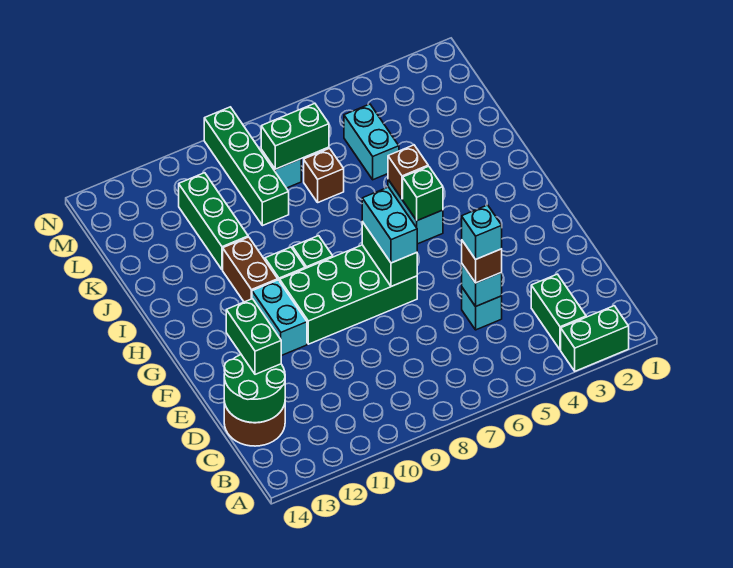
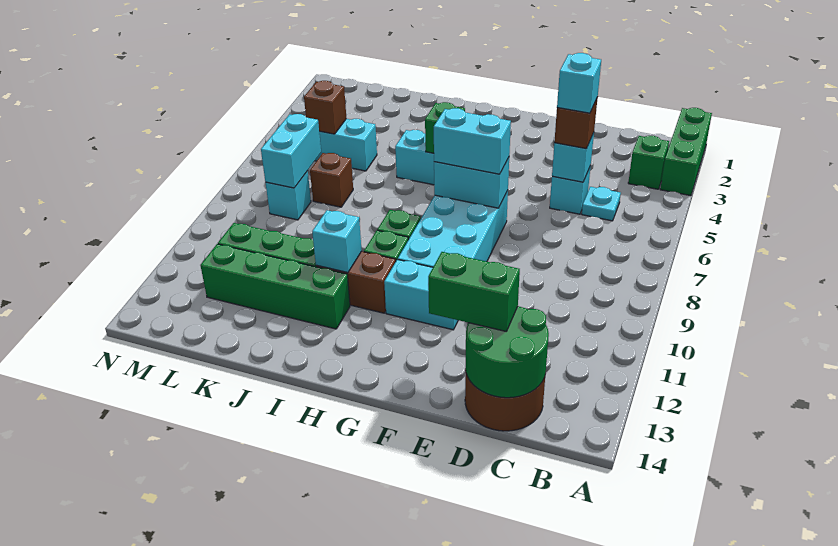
green brick A2:A3 level 1 -> green brick A1:A3 level 1
green brick B3:C3 level 1 -> green brick B3 level 1
none -> cyan plate C5 level 1
green brick F7:G10 level 1 -> cyan brick F7:G10 level 1
green brick F7:G7 level 2 -> cyan brick F7:G7 level 2
brown brick I5 level 2 -> brown brick L5 level 2
none -> cyan brick I11 level 2
green brick K9:N9 level 1 -> green brick I12:L12 level 1
green brick L7:L8 level 2 -> cyan brick L7:L8 level 2

